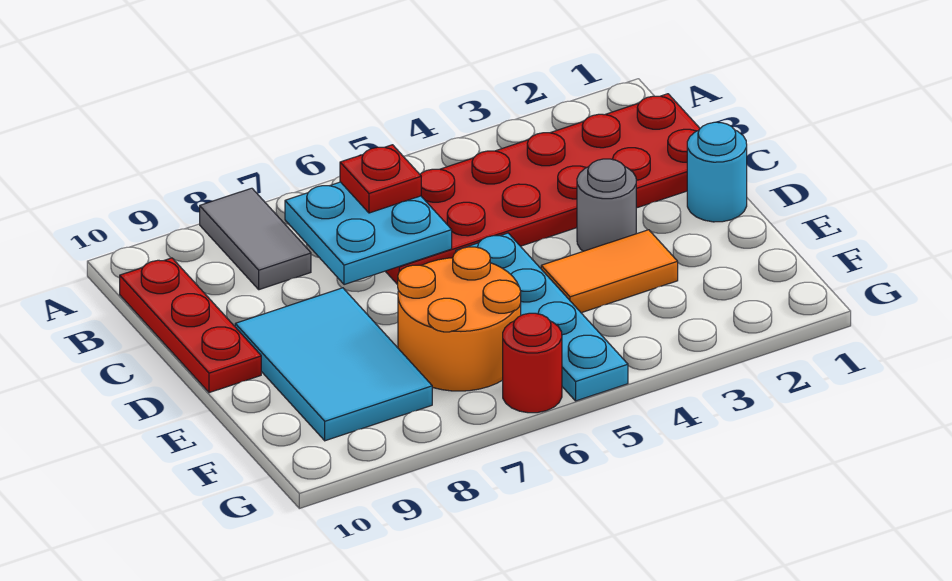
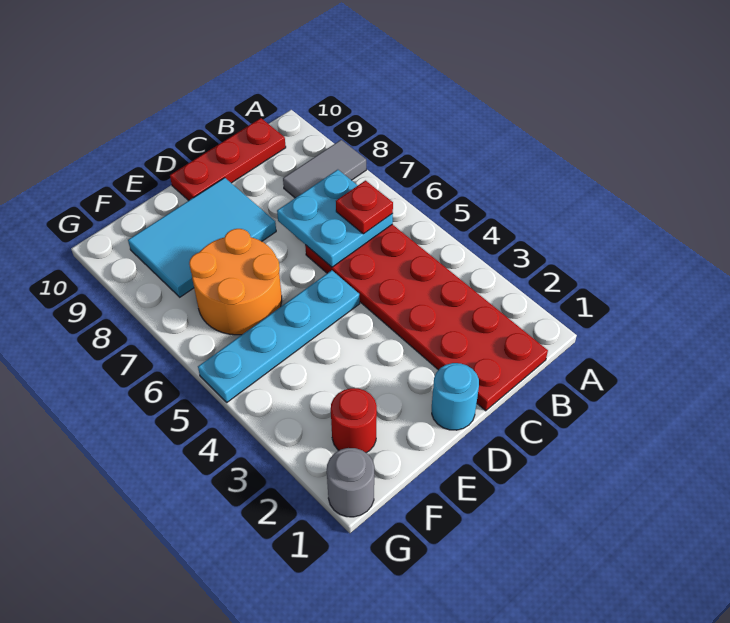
grey round brick D3 level 1 -> grey round brick G1 level 1
orange tile E3:E4 level 1 -> none
red round brick G6 level 1 -> red round brick F2 level 1

